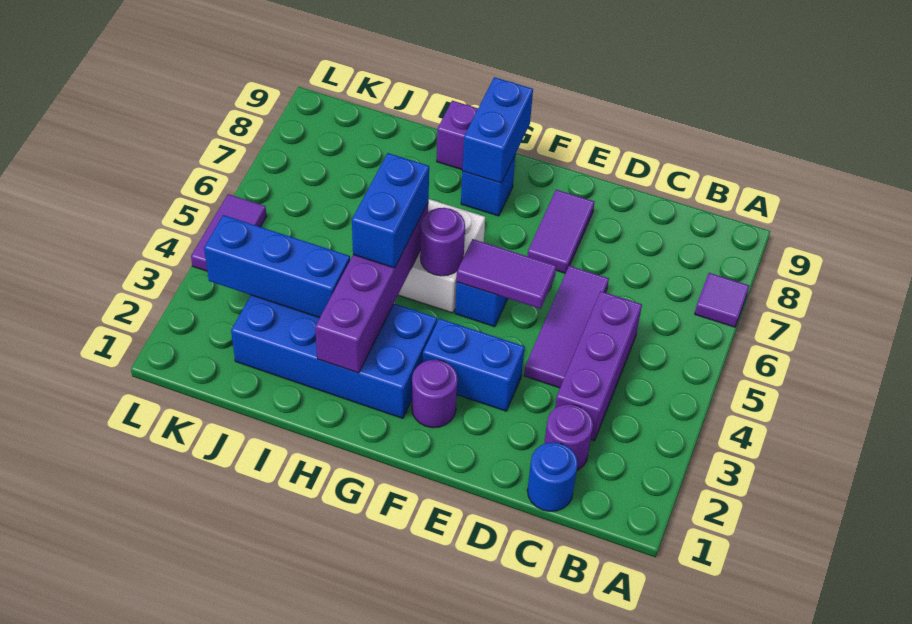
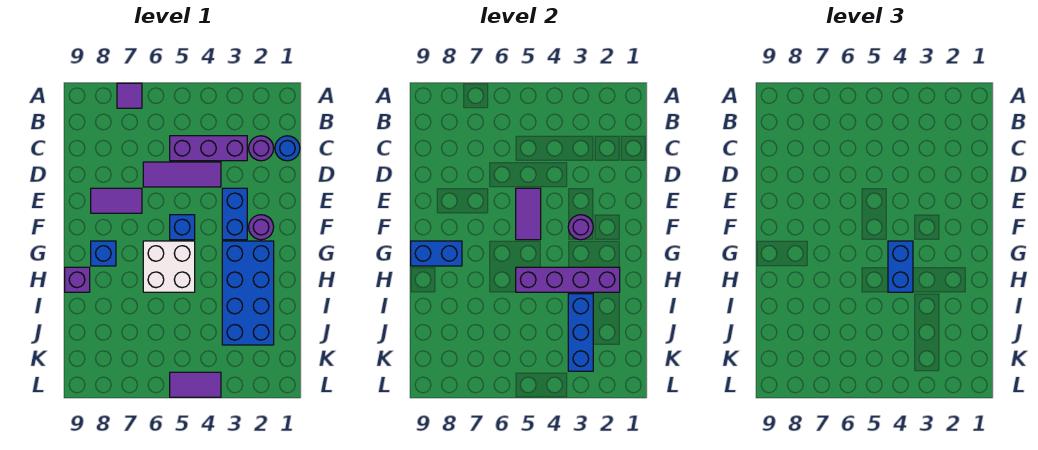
purple round brick G5 level 2 -> purple round brick F3 level 2
blue brick H4:H5 level 3 -> blue brick G4:H4 level 3

